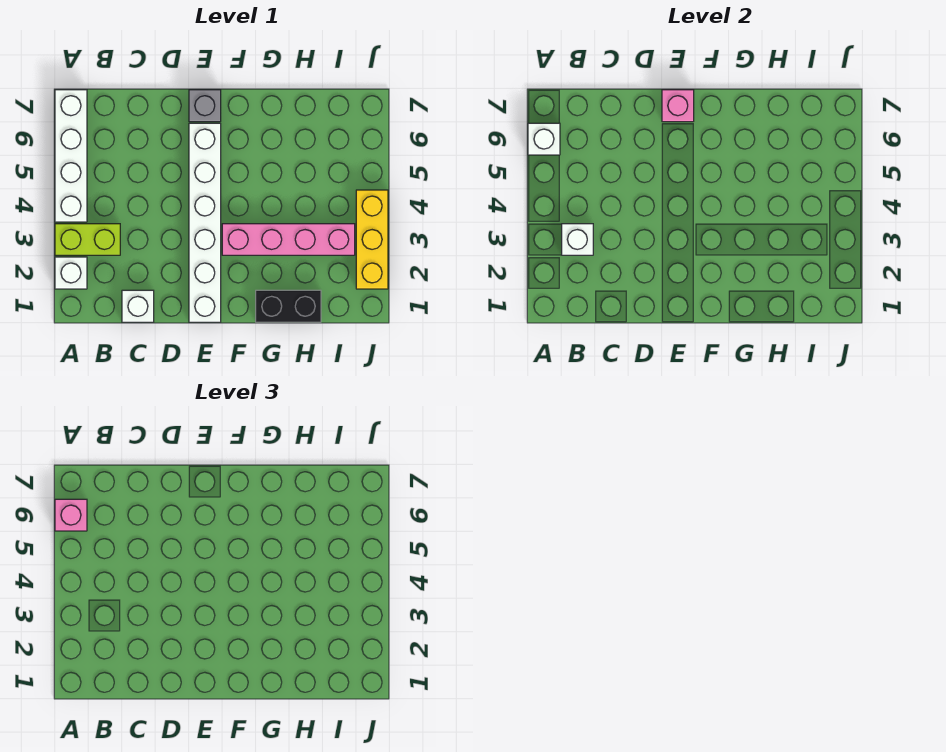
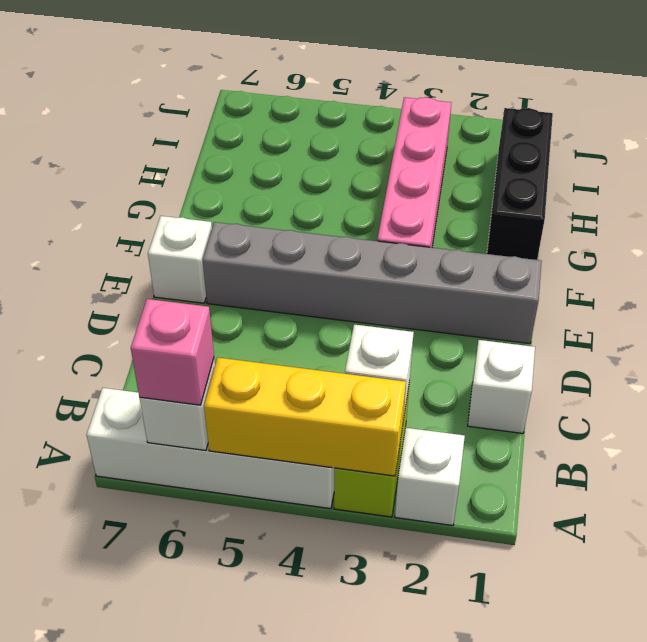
white brick E1:E6 level 1 -> grey brick E1:E6 level 1
grey brick E7 level 1 -> white brick E7 level 1
pink brick E7 level 2 -> none
black brick G1:H1 level 1 -> black brick G1:I1 level 1
yellow brick J2:J4 level 1 -> yellow brick A3:A5 level 2

